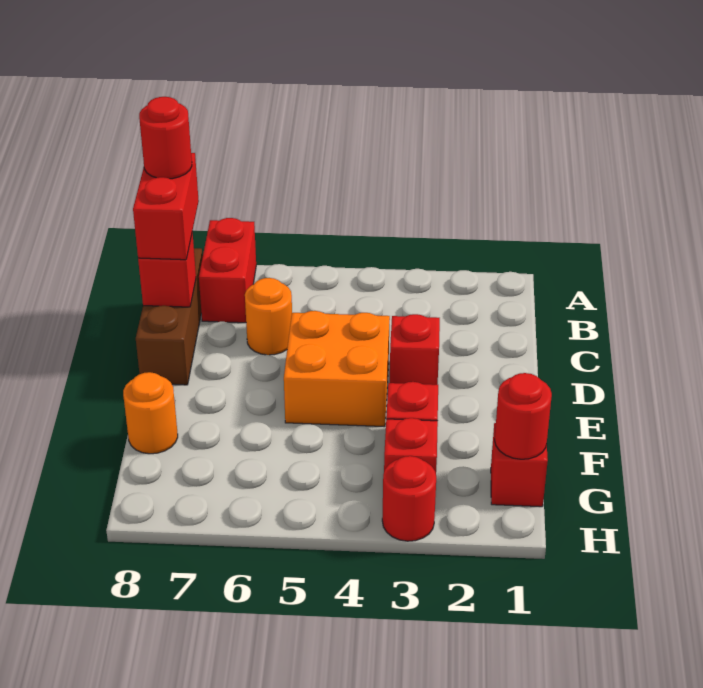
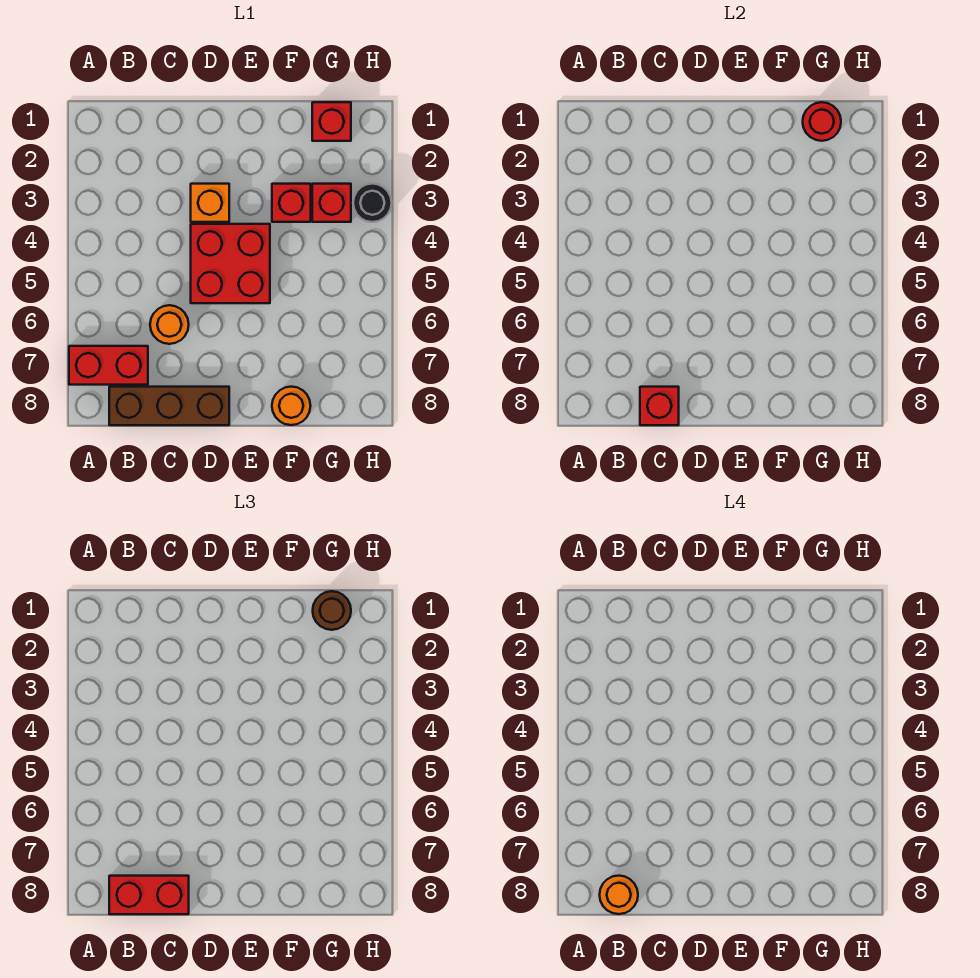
red round brick B8 level 4 -> orange round brick B8 level 4
red brick D3 level 1 -> orange brick D3 level 1
orange brick D4:E5 level 1 -> red brick D4:E5 level 1
none -> brown round brick G1 level 3
red round brick H3 level 1 -> black round brick H3 level 1

